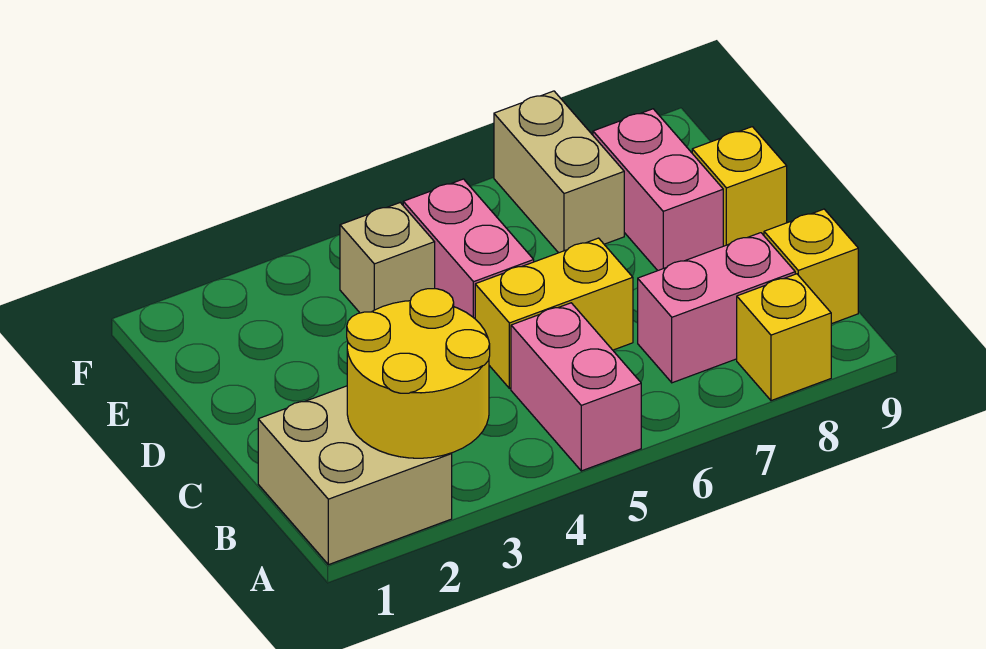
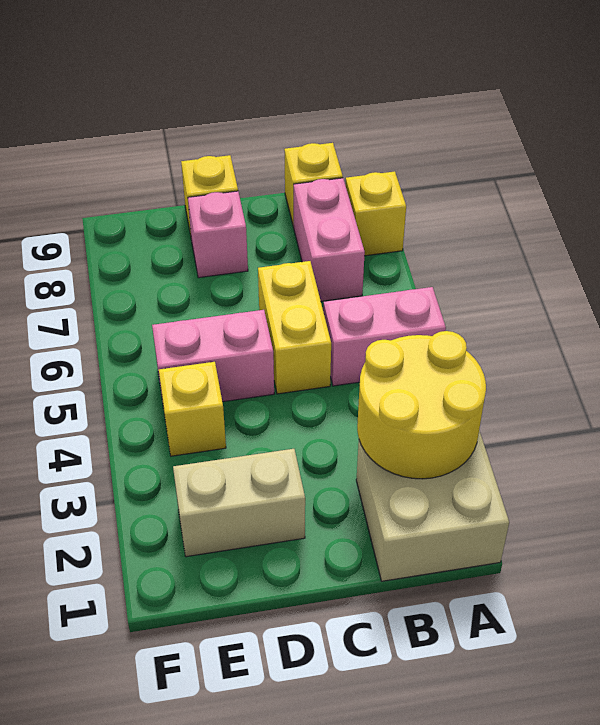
pink brick D8:E8 level 1 -> pink brick D8 level 1
tan brick E4 level 1 -> yellow brick E4 level 1
tan brick E7:F7 level 1 -> tan brick D2:E2 level 1

